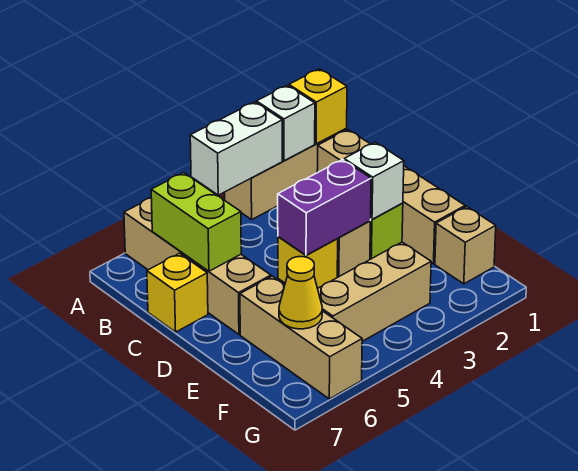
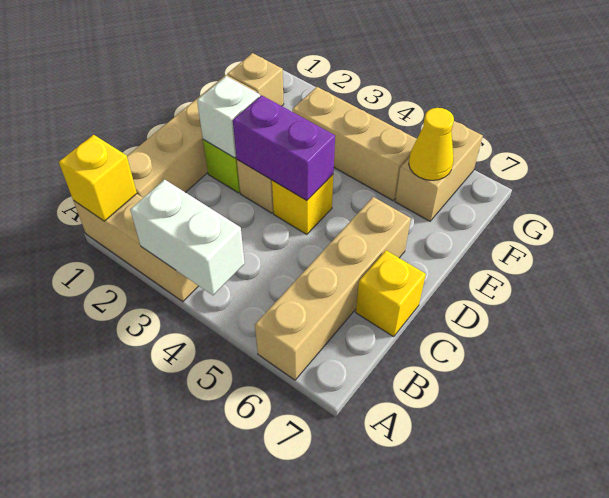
white brick A2 level 2 -> none
lime brick B6:C6 level 2 -> none
tan brick E6:G6 level 1 -> tan brick F6:G6 level 1

